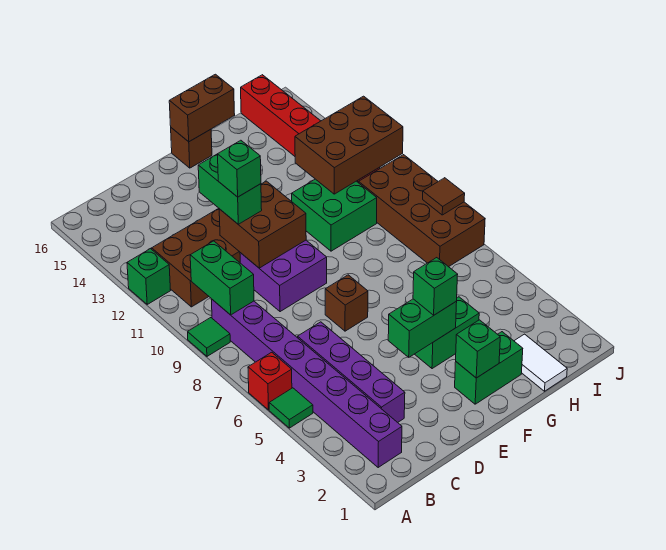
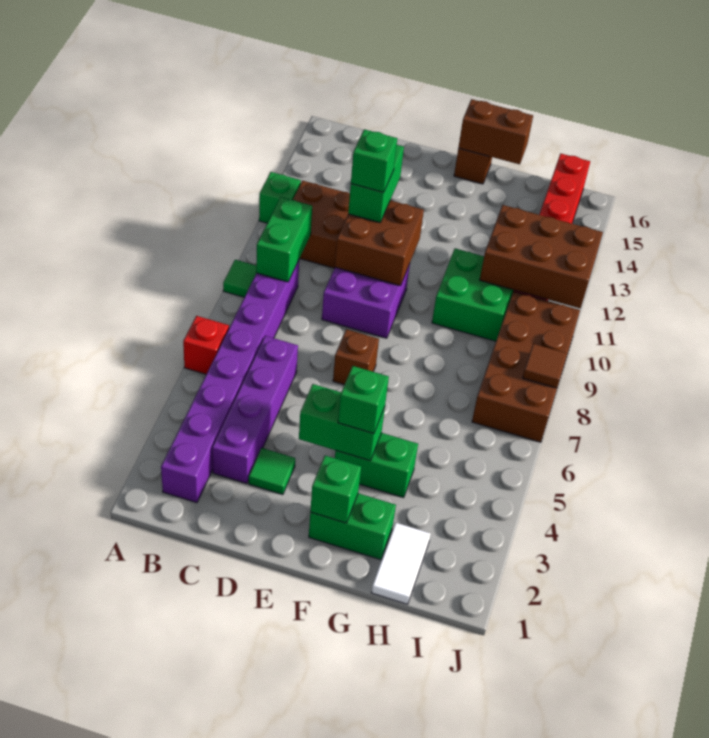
green tile A5 level 1 -> green tile D3 level 1

